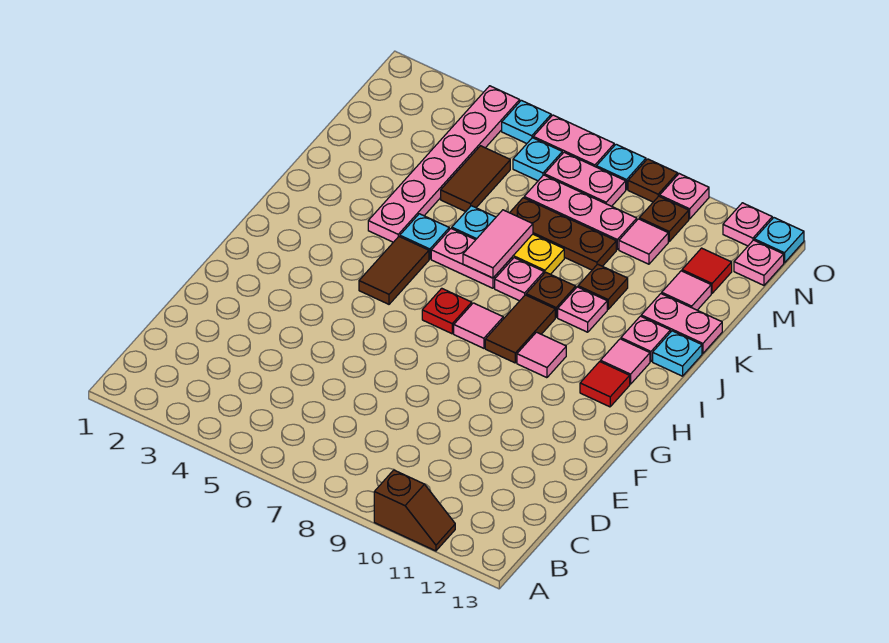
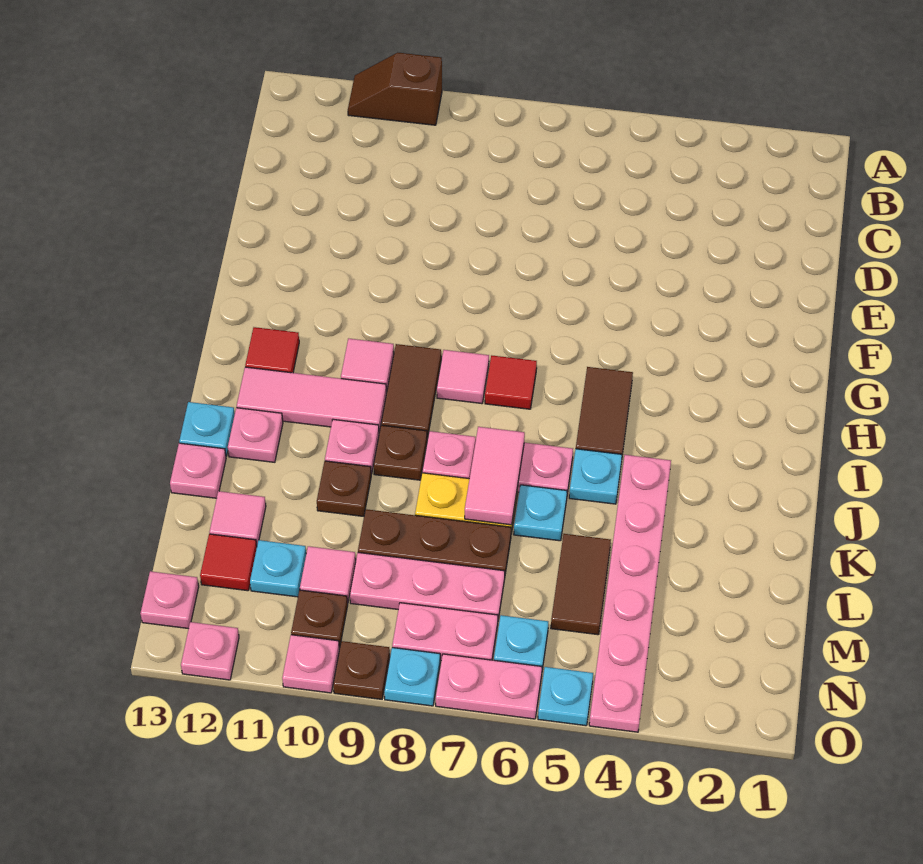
red plate H7 level 1 -> red tile H7 level 1
pink tile I12 level 1 -> pink tile I10:I12 level 1
pink plate K12:K13 level 1 -> pink plate K13 level 1
cyan plate O13 level 1 -> cyan plate M11 level 1

